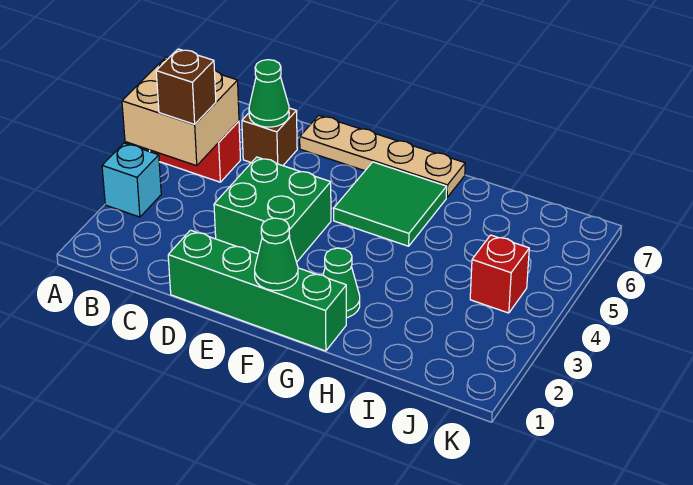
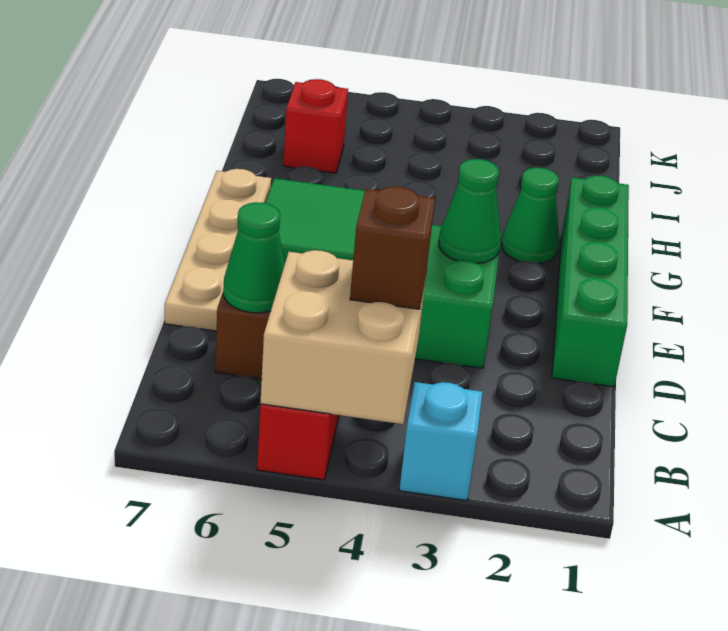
green cone F1 level 2 -> green cone E3 level 2
red brick J4 level 1 -> red brick I6 level 1

